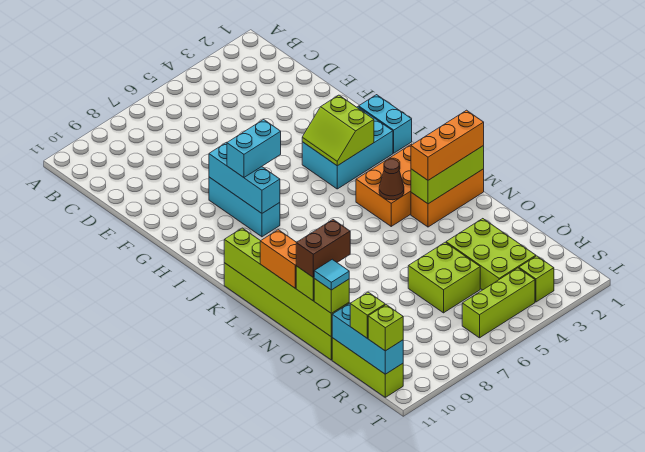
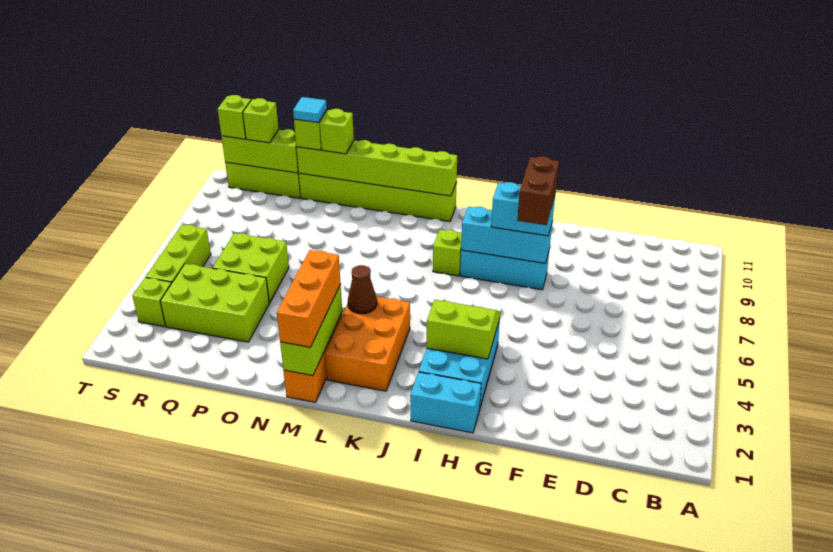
cyan brick H7:H8 level 3 -> cyan brick G8:H8 level 3
none -> lime brick J8 level 1
orange brick M11:N11 level 3 -> none
brown brick O10:O11 level 4 -> brown brick G7:G8 level 4
cyan brick Q11:S11 level 2 -> lime brick Q11:S11 level 2

